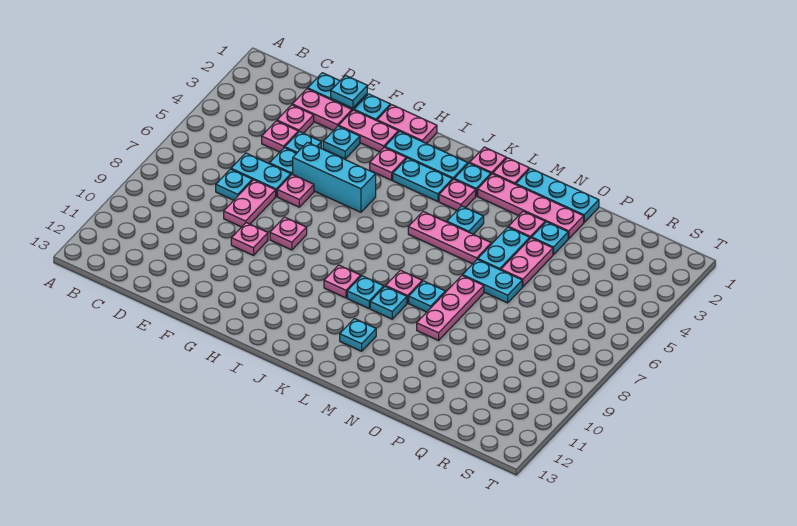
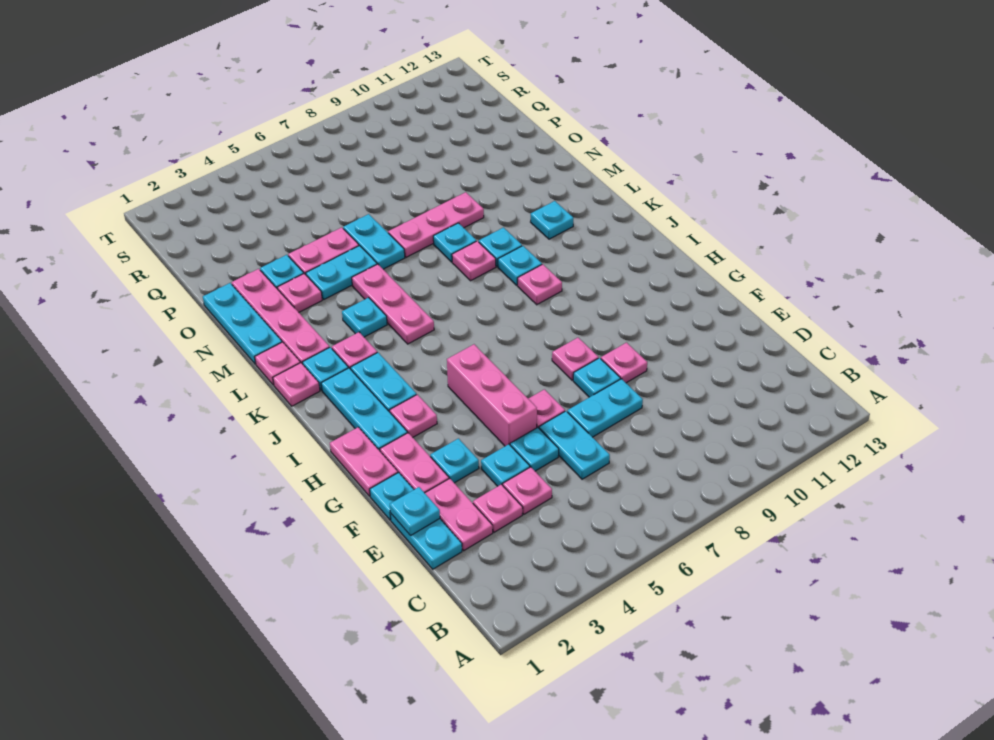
cyan plate D7 level 1 -> cyan plate F8 level 1
pink plate E7:E8 level 1 -> cyan plate E7:E8 level 1
cyan brick F5:H5 level 1 -> pink brick F5:H5 level 1

